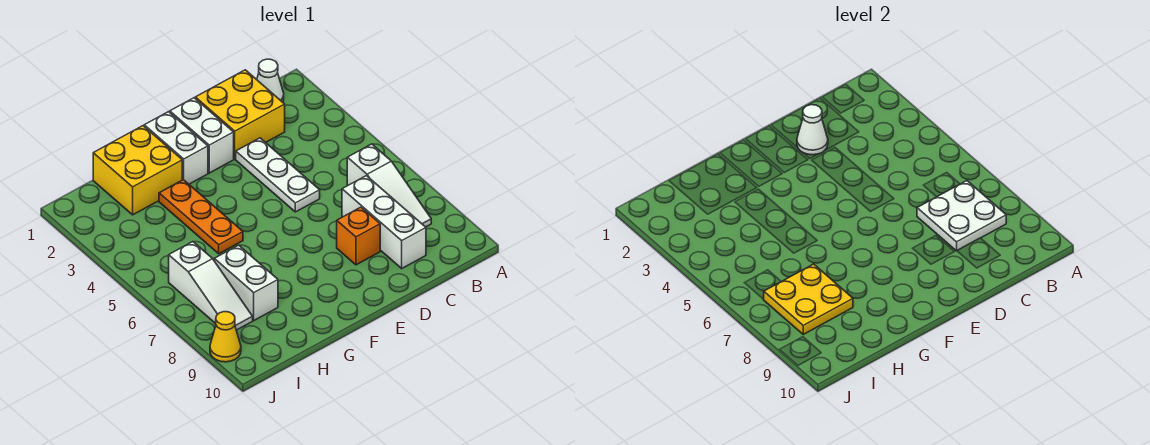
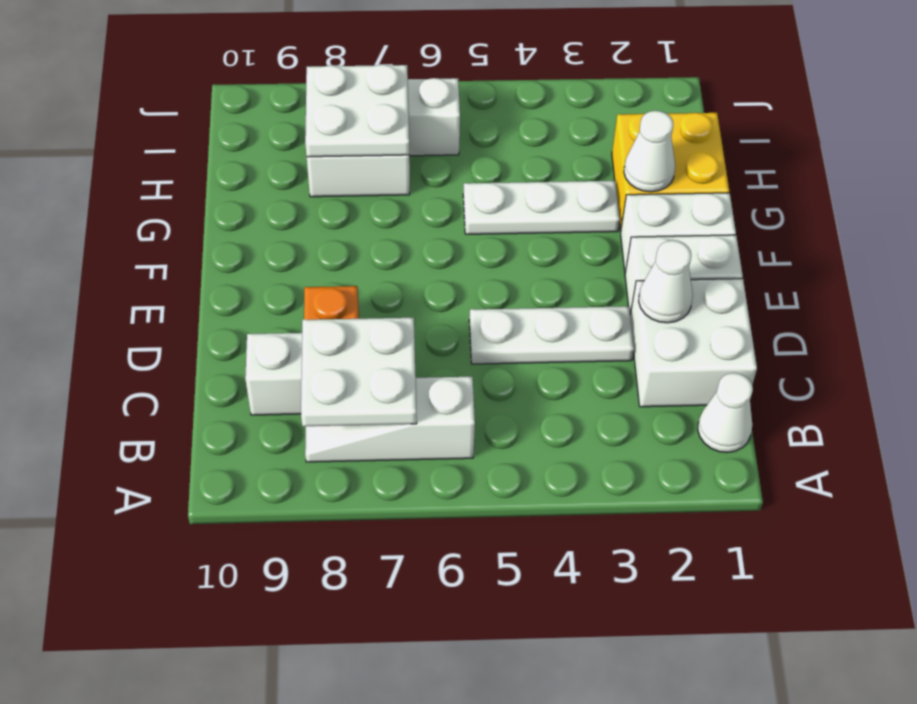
yellow brick C1:D2 level 1 -> white brick C1:D2 level 1
none -> white cone G2 level 2
orange plate G3:G5 level 1 -> white plate G3:G5 level 1
yellow plate H7:I8 level 2 -> white plate H7:I8 level 2
yellow cone J9 level 1 -> none

